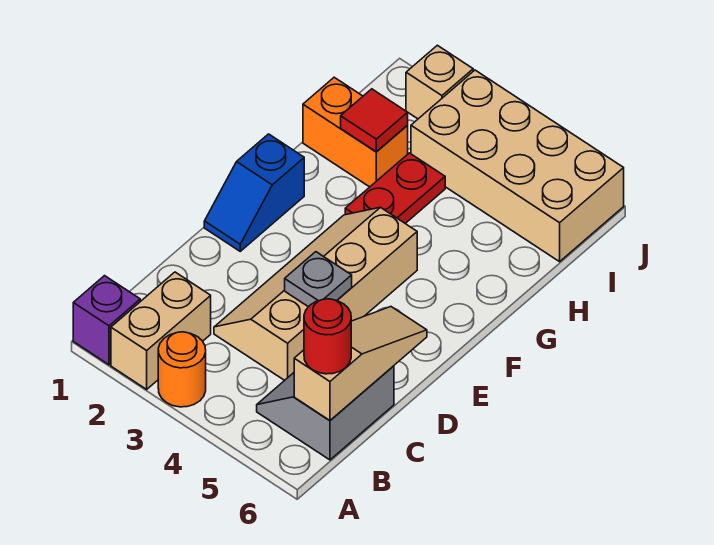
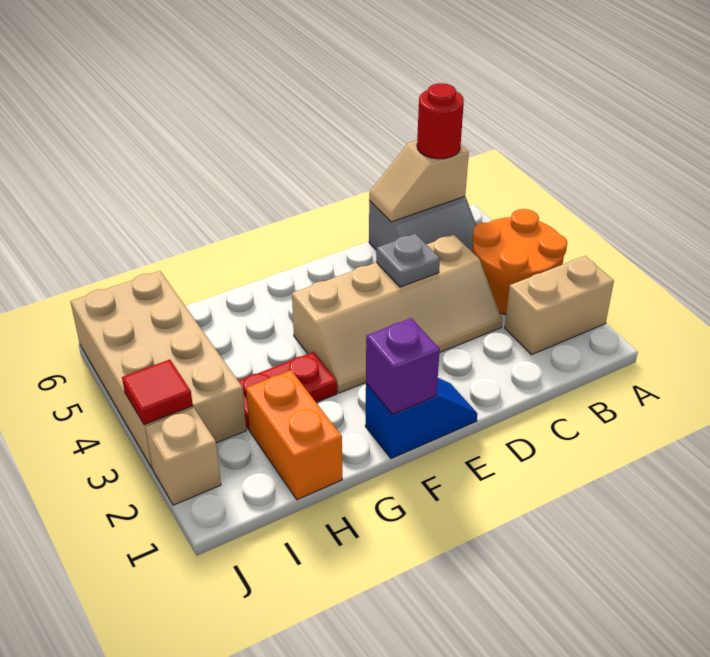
purple brick A1 level 1 -> purple brick F1 level 2
orange round brick A3 level 1 -> orange round brick A3:B4 level 1
tan slope B6:D6 level 2 top B -> tan slope B6:C6 level 2 top B
red tile H2 level 2 -> red tile J3 level 2

